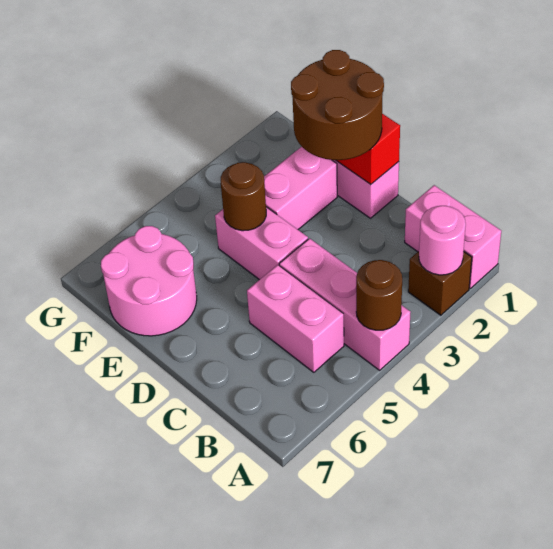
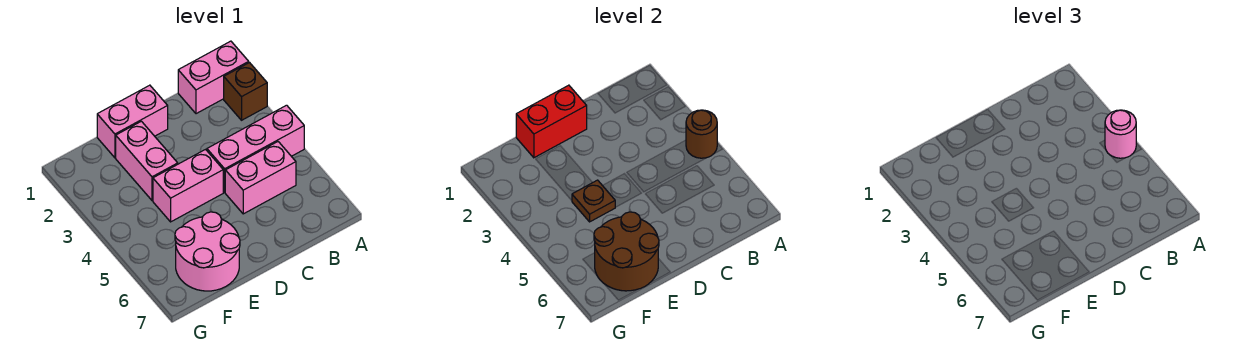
pink round brick A2 level 2 -> pink round brick A4 level 3
brown round brick D1:E2 level 3 -> brown round brick E6:F7 level 2
brown round brick E4 level 2 -> brown plate E4 level 2

